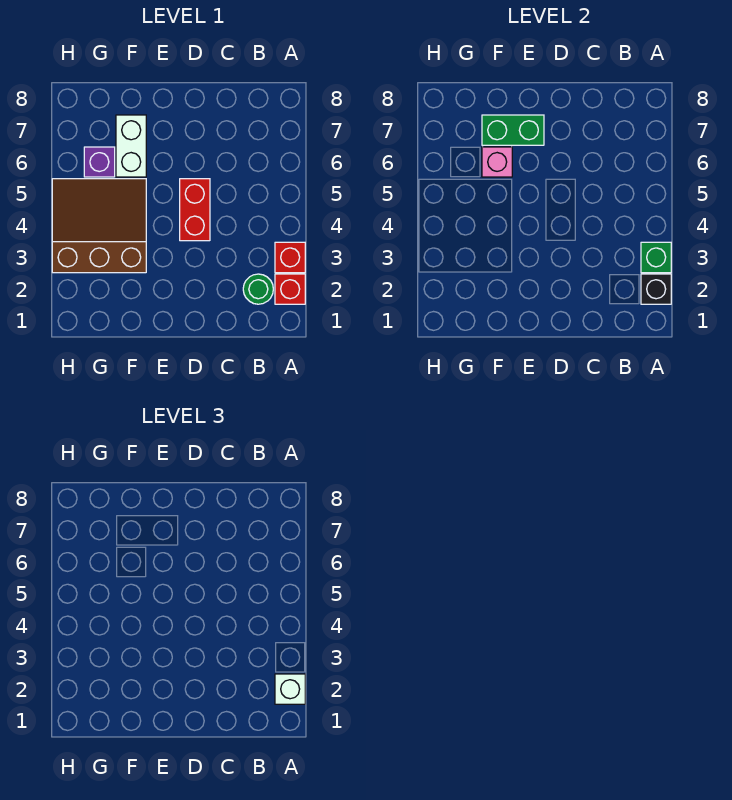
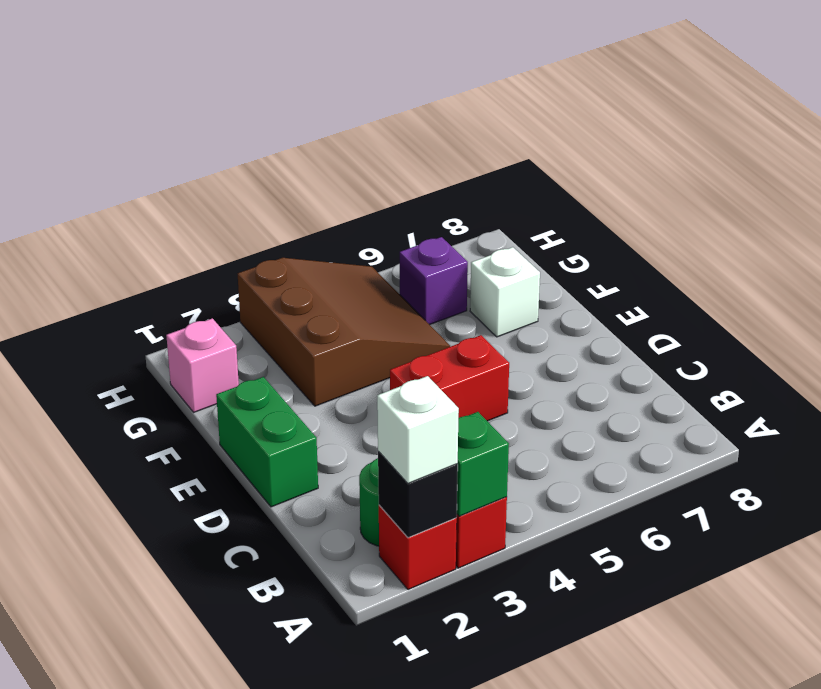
green brick E7:F7 level 2 -> green brick D1:E1 level 1
white brick F6:F7 level 1 -> white brick F7 level 1
pink brick F6 level 2 -> pink brick G1 level 1

